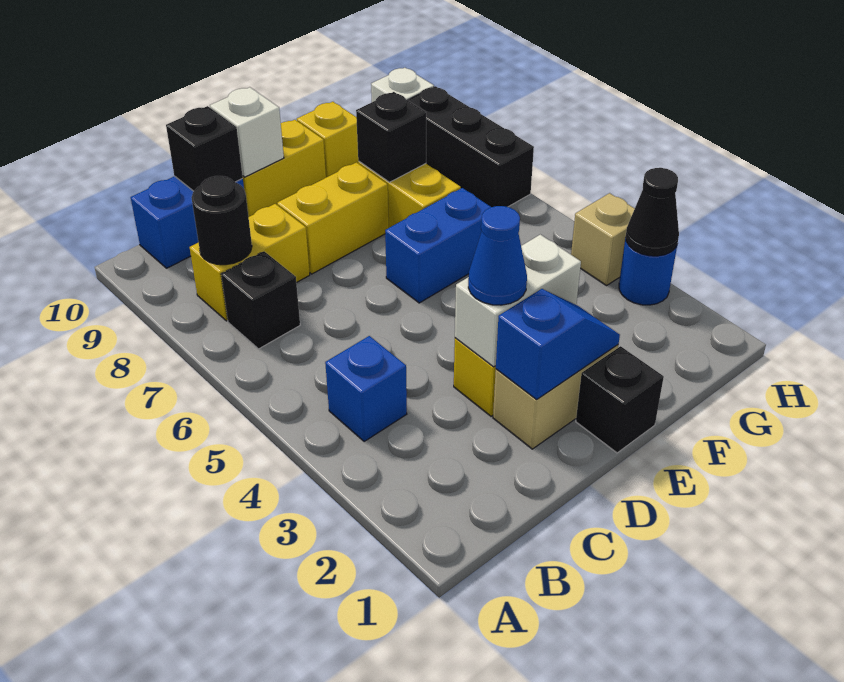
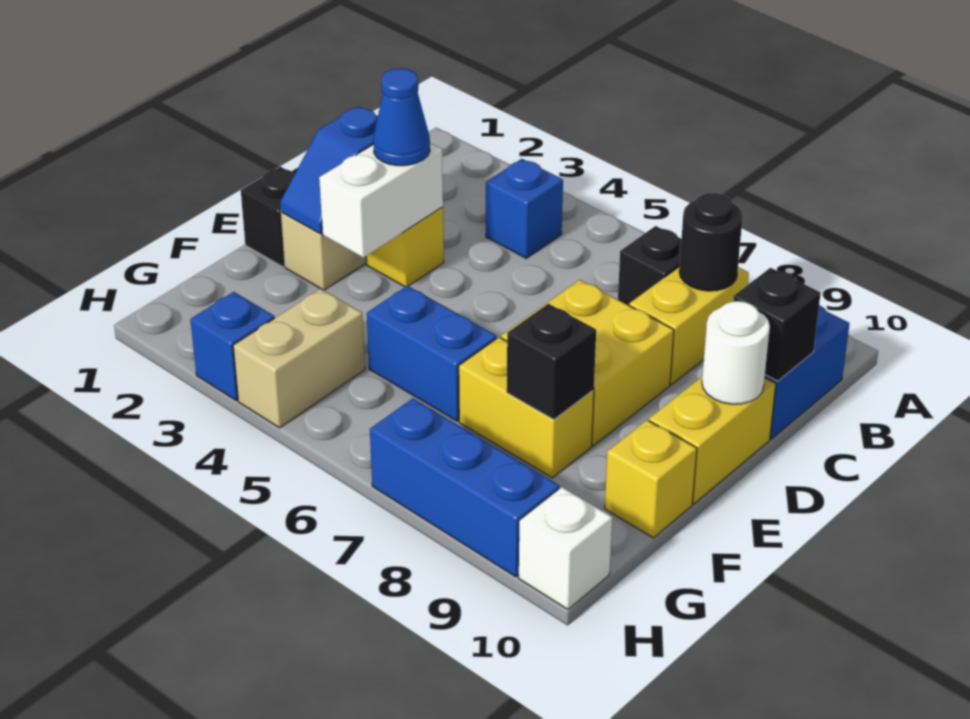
yellow brick D8:E8 level 1 -> yellow brick D7:E8 level 1
white brick D10 level 2 -> white round brick D10 level 2
blue brick E6:F6 level 1 -> blue brick F5:F6 level 1
blue round brick H3 level 1 -> blue brick H3 level 1
black cone H3 level 2 -> none
tan brick H4 level 1 -> tan brick G4:H4 level 1
black brick H7:H9 level 1 -> blue brick H7:H9 level 1

